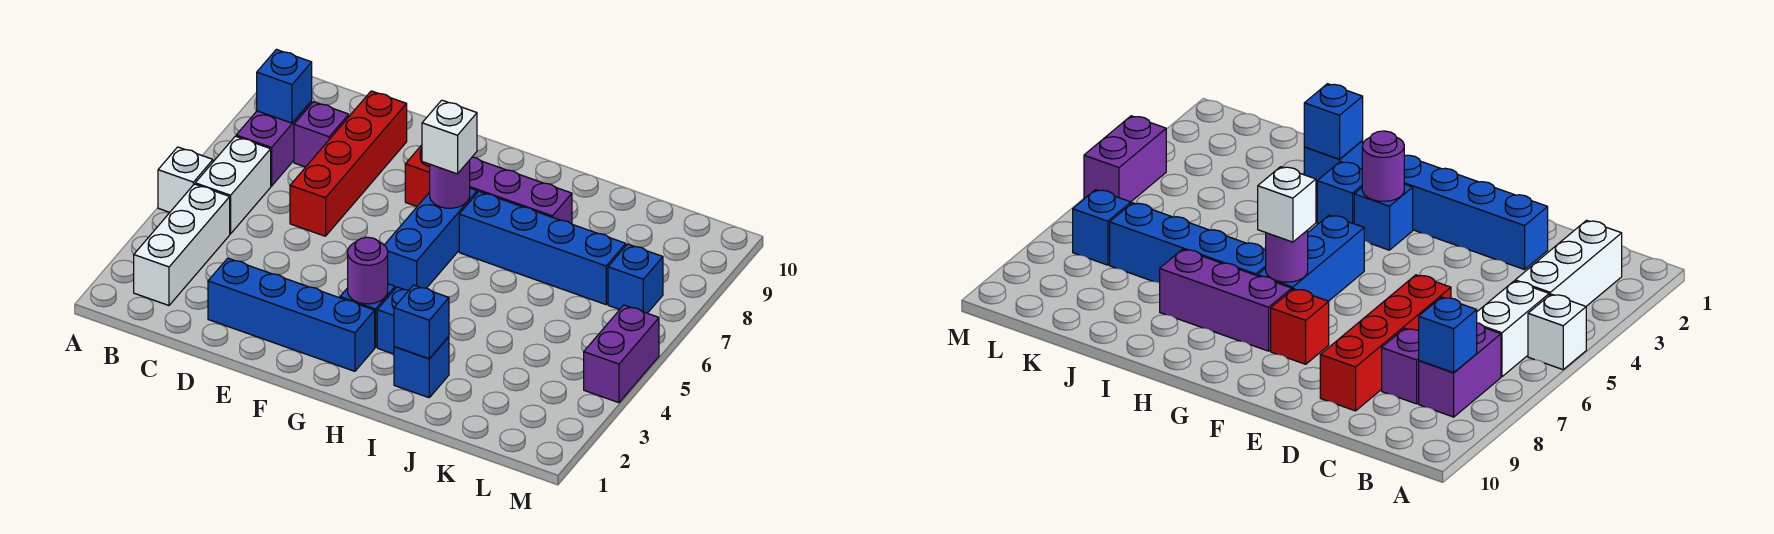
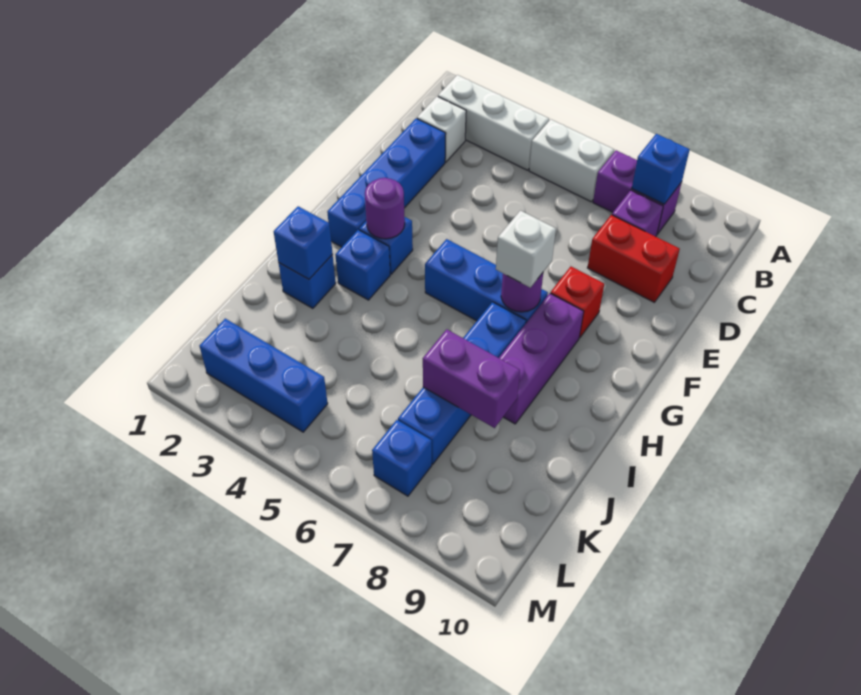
white brick A5 level 1 -> white brick C2 level 1
red brick D6:D9 level 1 -> red brick D8:D9 level 1
none -> blue brick L2:L4 level 1
purple brick M4:M5 level 1 -> purple brick J7:J8 level 2

